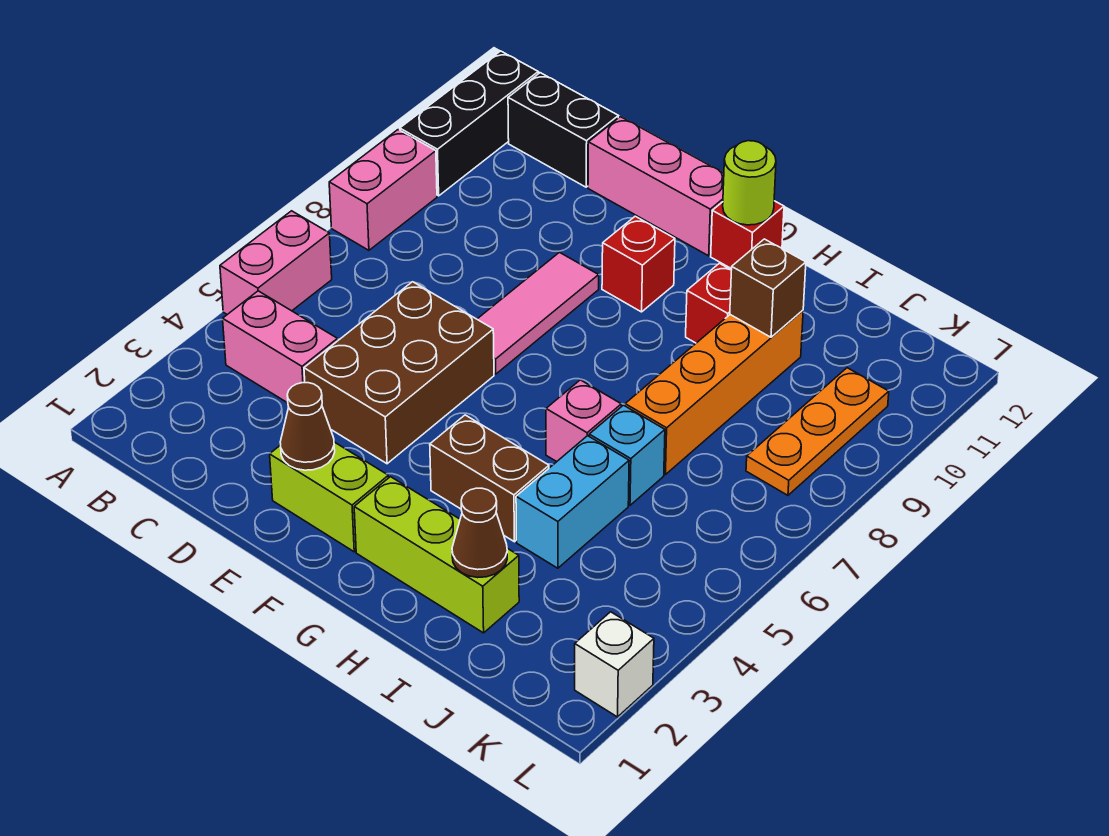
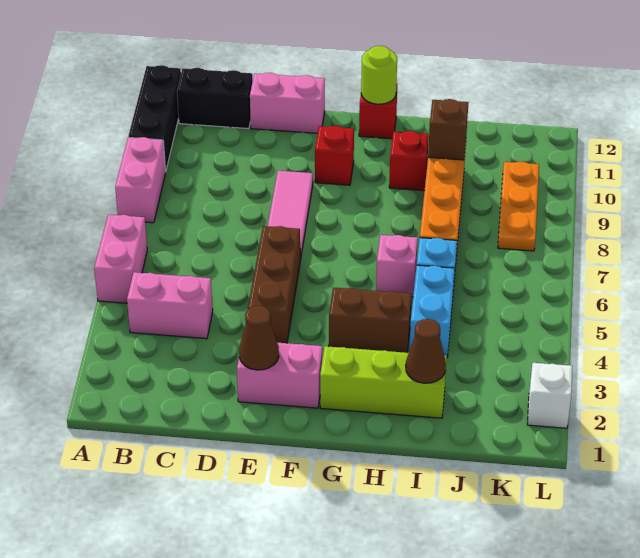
brown brick D4:E6 level 1 -> brown brick E4:E6 level 1
pink brick D12:F12 level 1 -> pink brick D12:E12 level 1
lime brick E2:F2 level 1 -> pink brick E2:F2 level 1

